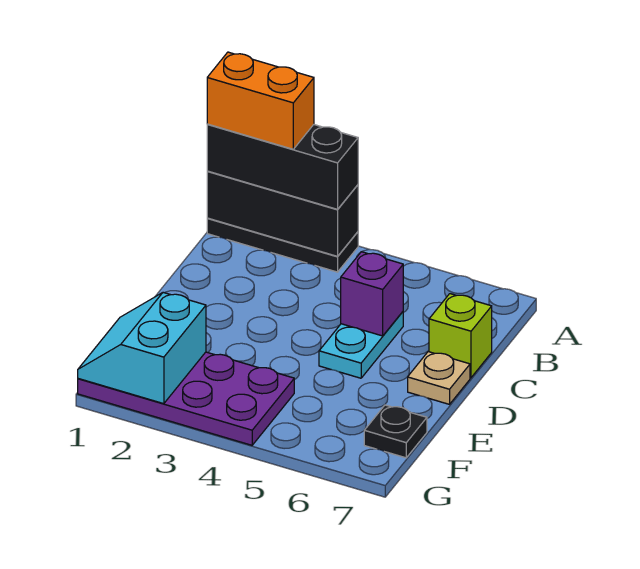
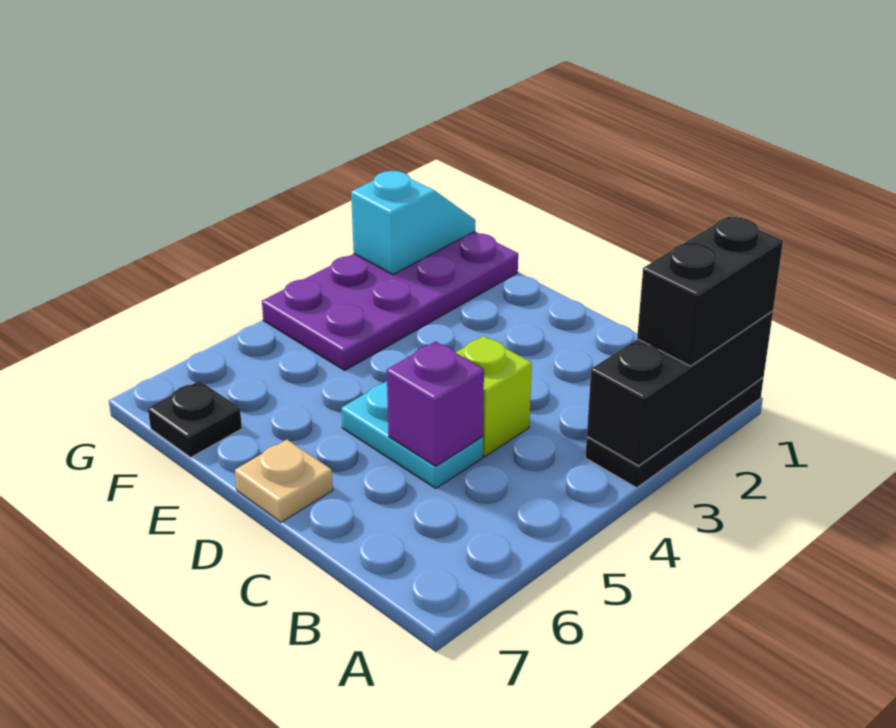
black brick A1:A3 level 3 -> black brick A1:A2 level 3
orange brick A1:A2 level 4 -> none
lime brick C7 level 1 -> lime brick C4 level 1
cyan slope F1:G2 level 2 top 2 -> cyan slope G1:G2 level 2 top 2

